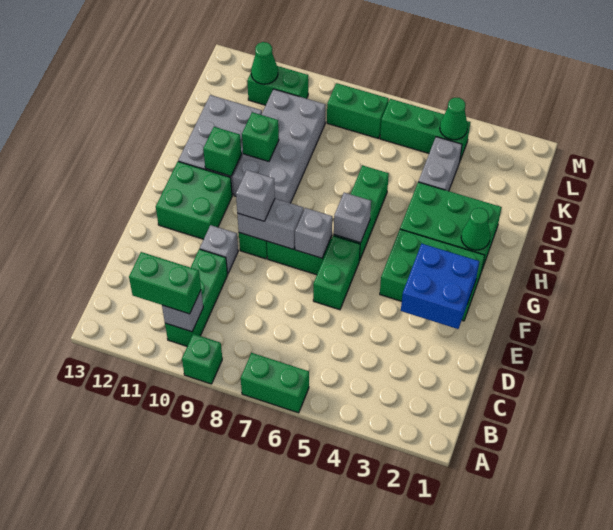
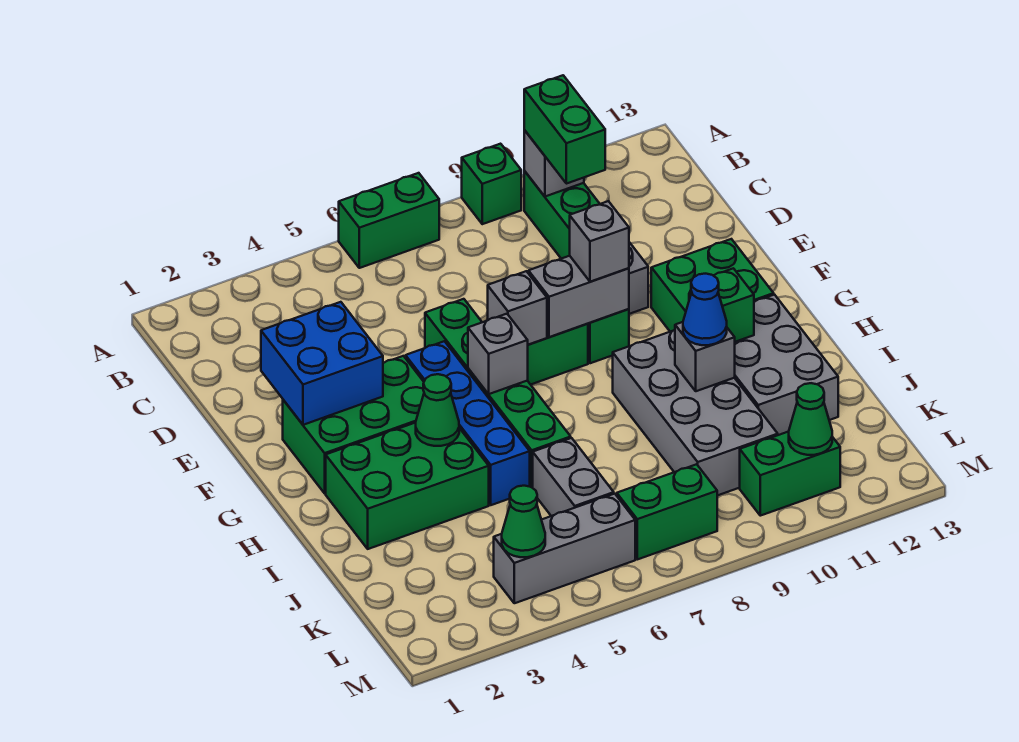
green brick B10:B11 level 3 -> green brick B10:C10 level 3
none -> blue brick F5:I5 level 1
green cone H2 level 2 -> green cone H4 level 2
green brick I10 level 2 -> grey brick I10 level 2
none -> blue cone I10 level 3
grey brick J4:K4 level 1 -> grey brick J6:K6 level 1
green brick L4:L6 level 1 -> grey brick L4:L6 level 1

